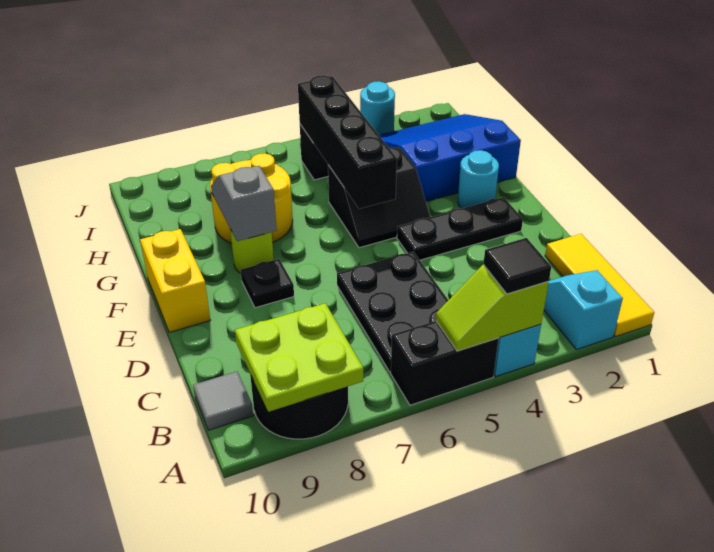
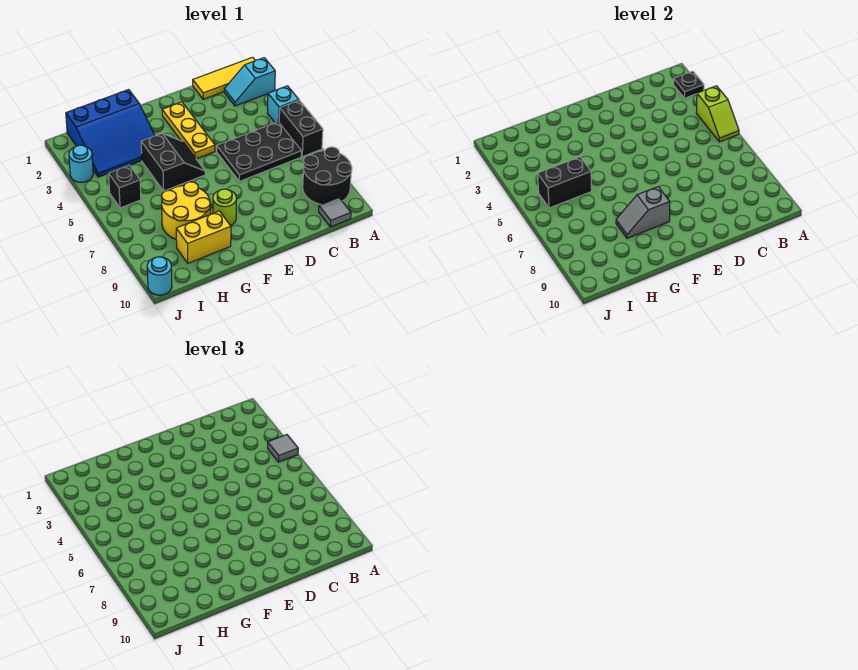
black tile A4 level 3 -> grey tile A4 level 3
lime plate A8:B9 level 2 -> none
black plate E2:E4 level 1 -> yellow plate E2:E4 level 1
black plate E8 level 1 -> black plate A2 level 2
yellow brick E10:F10 level 1 -> yellow brick G9:H9 level 1
cyan round brick F2 level 1 -> cyan round brick J10 level 1
black brick F5:I5 level 2 -> black brick H5:I5 level 2
blue slope G1:I3 level 1 top G -> blue slope G1:I3 level 1 top 1

